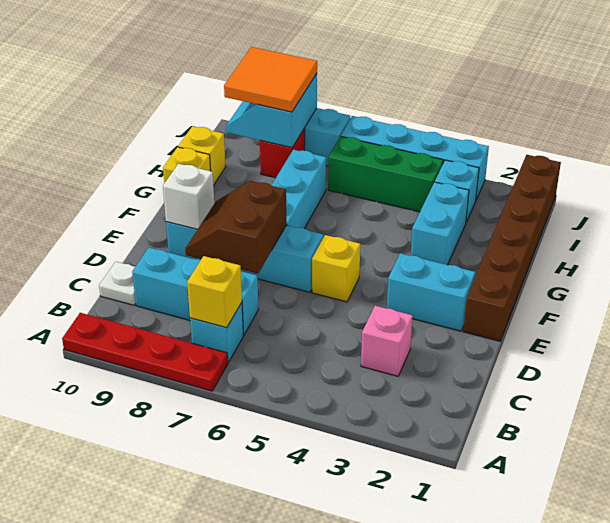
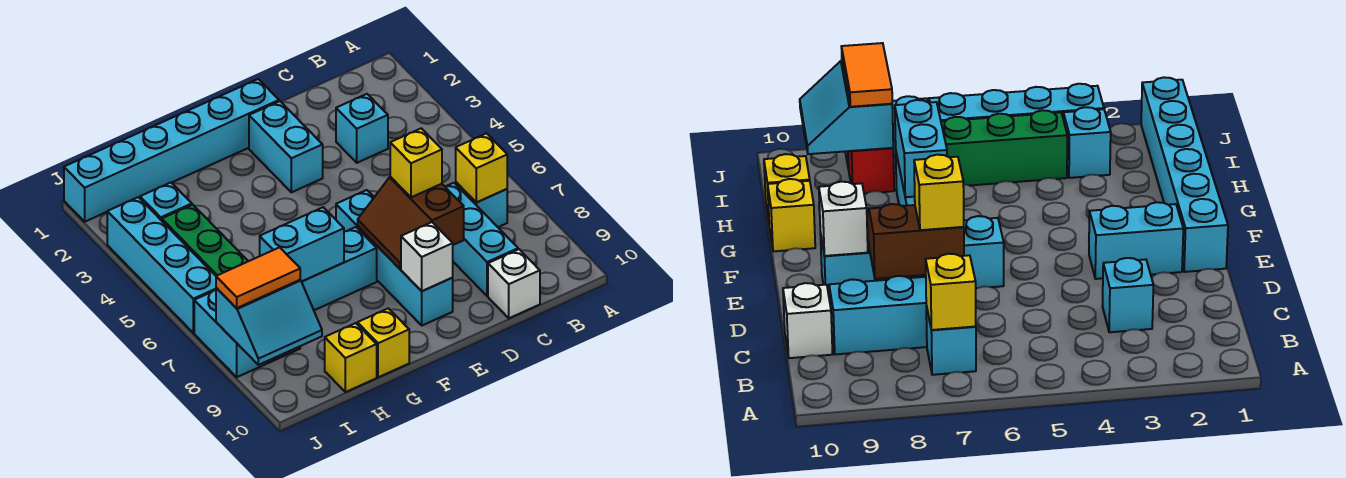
red plate A7:A10 level 1 -> none
pink brick C3 level 1 -> cyan brick C3 level 1
white plate C10 level 1 -> white brick C10 level 1
brown slope D7:E8 level 2 top 7 -> brown slope D7:E8 level 2 top D
brown brick E1:J1 level 1 -> cyan brick E1:J1 level 1
yellow brick E5 level 1 -> yellow brick D7 level 3
cyan brick G3:H3 level 1 -> cyan brick G7:H7 level 2
orange tile I8:J9 level 3 -> orange tile I8:J8 level 3

